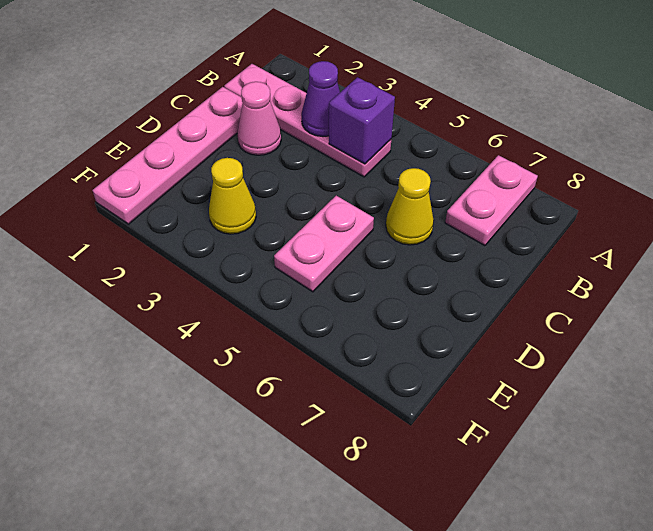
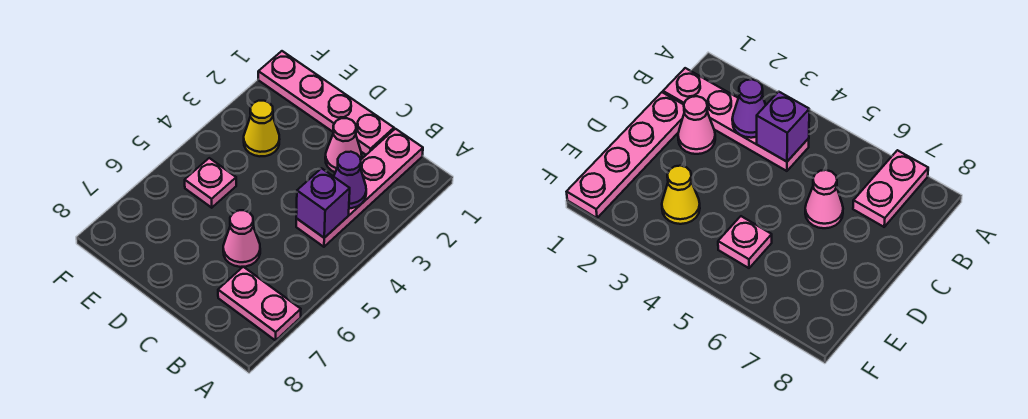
yellow cone C6 level 1 -> pink cone C6 level 1
pink plate D5:E5 level 1 -> pink plate E5 level 1

